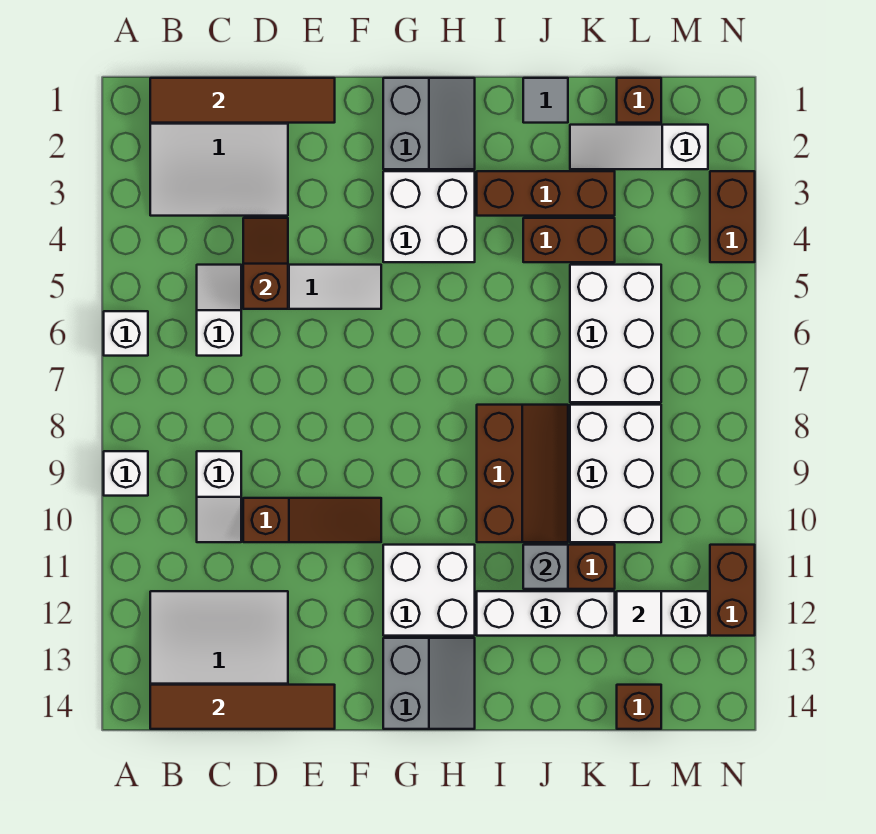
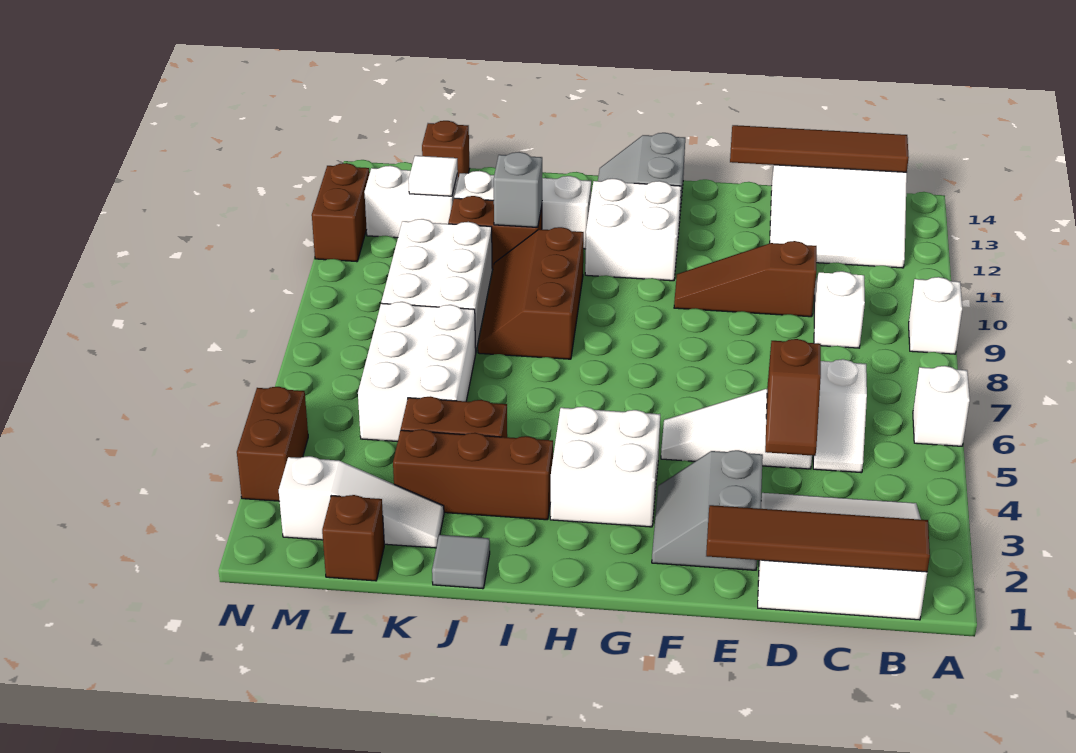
grey slope G1:H2 level 1 top G -> grey slope E2:F3 level 1 top E

